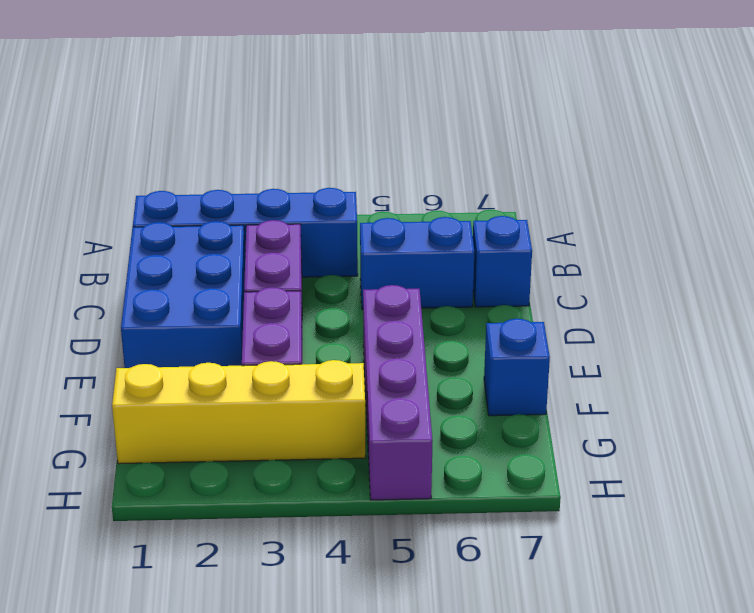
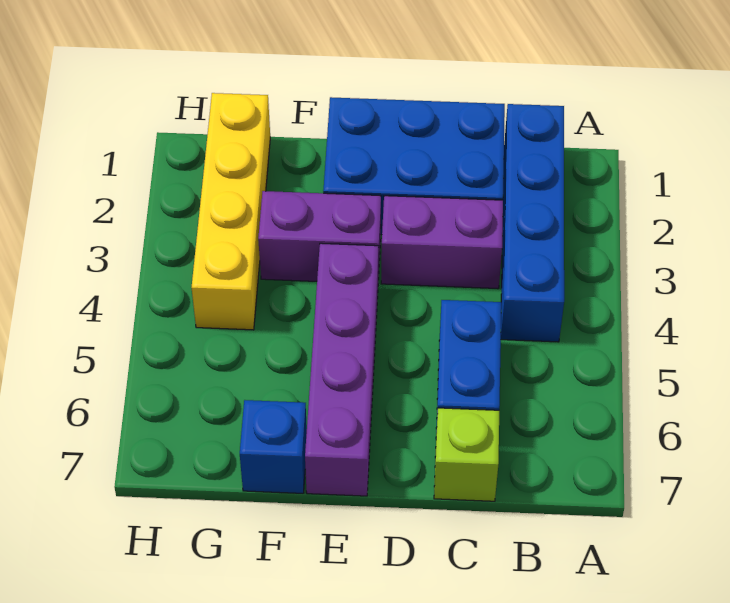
blue brick C7 level 1 -> lime brick C7 level 1
purple brick E5:H5 level 1 -> purple brick E4:E7 level 1

